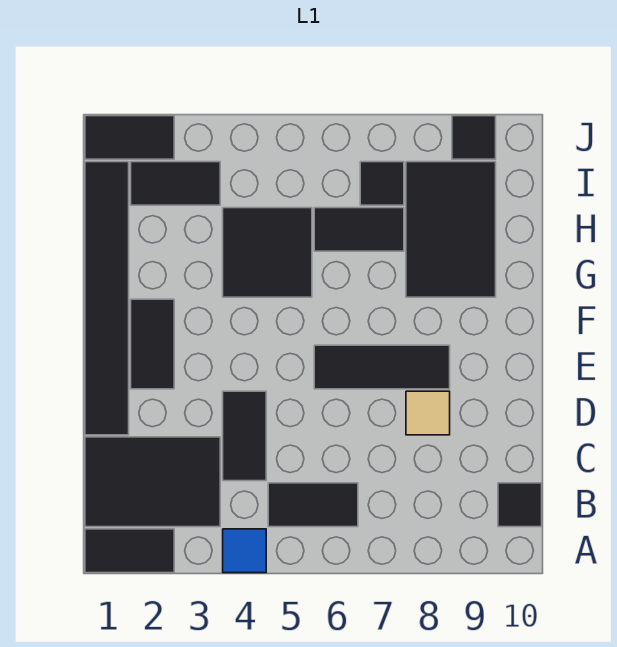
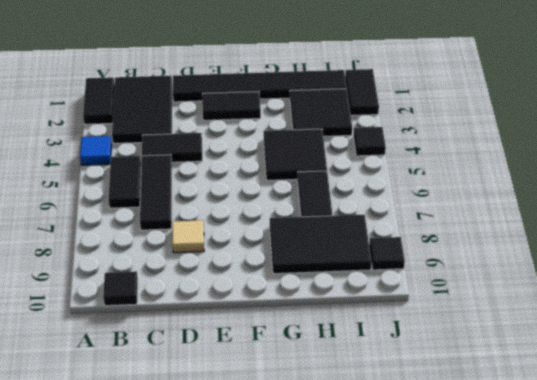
black tile E6:E8 level 1 -> black tile C5:C7 level 1
black tile I2:I3 level 1 -> black tile H2:I3 level 1
black tile I7 level 1 -> black tile J4 level 1

